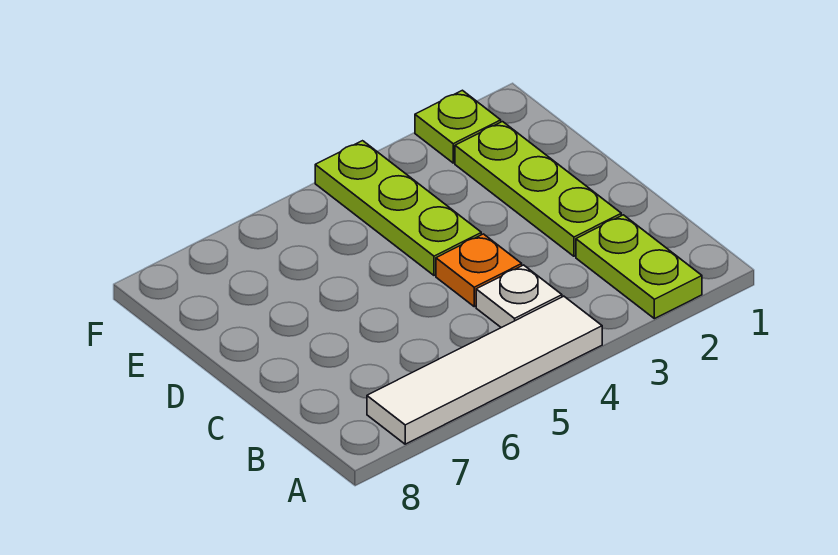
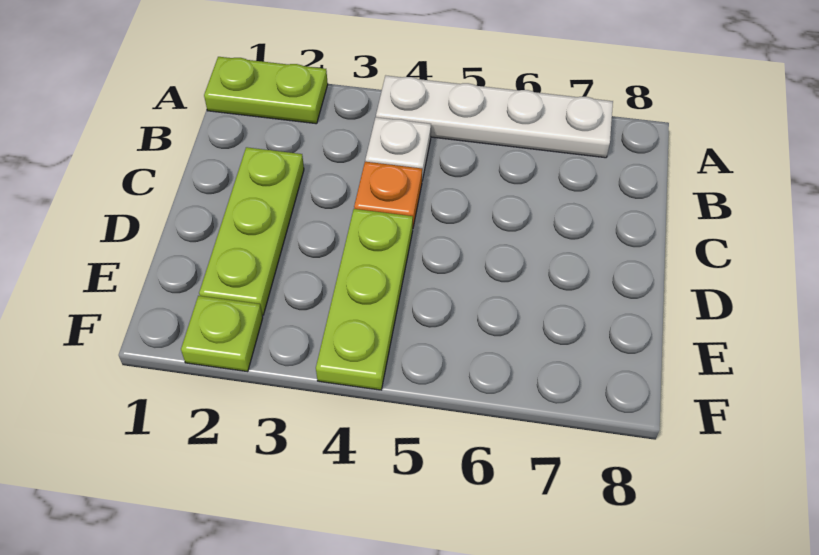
lime plate A2:B2 level 1 -> lime plate A1:A2 level 1
white tile A4:A7 level 1 -> white plate A4:A7 level 1

